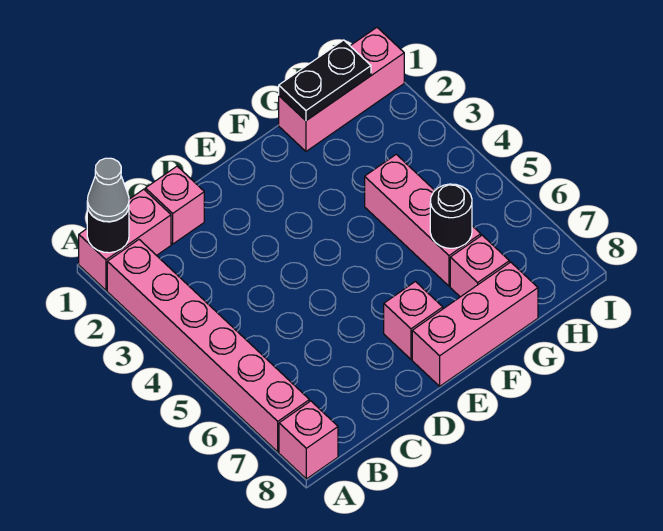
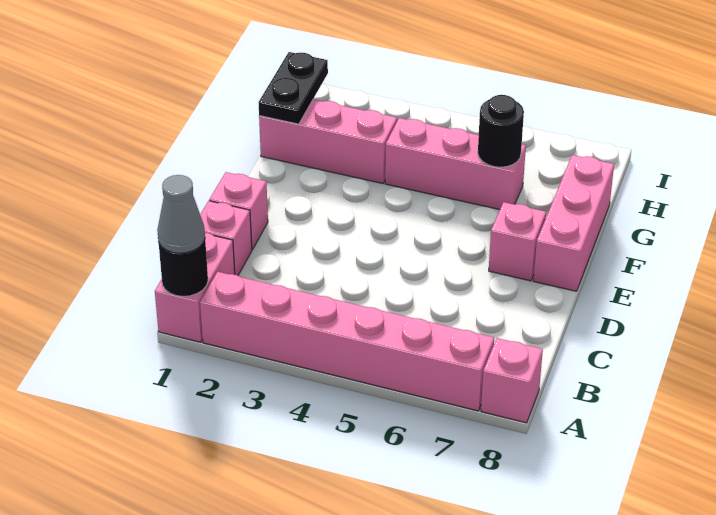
pink brick G1:I1 level 1 -> pink brick G1:G3 level 1
pink brick G7 level 1 -> pink brick D1 level 1

